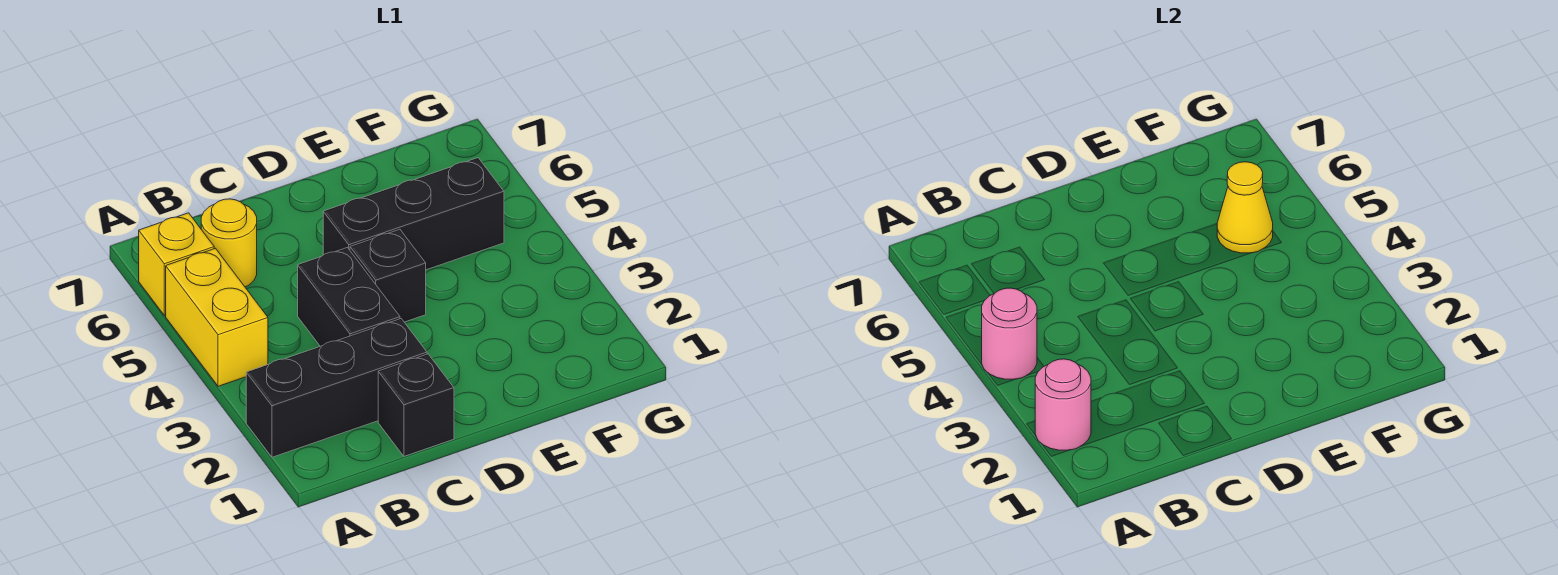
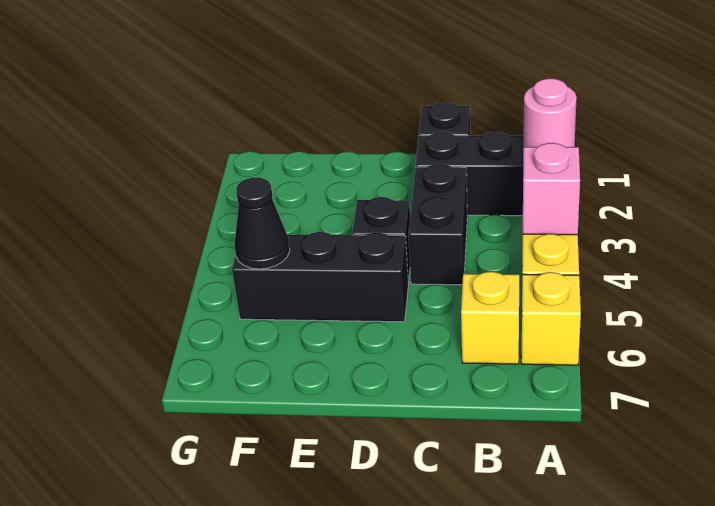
pink round brick A4 level 2 -> pink brick A4 level 2
yellow round brick B6 level 1 -> yellow brick B6 level 1
yellow cone F5 level 2 -> black cone F5 level 2

